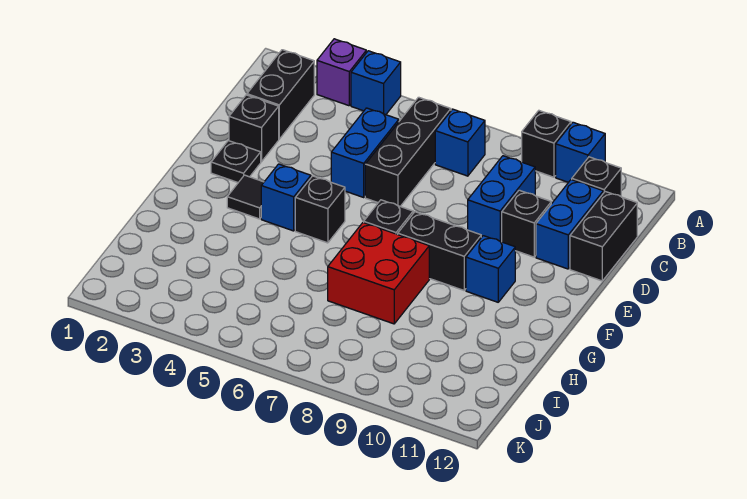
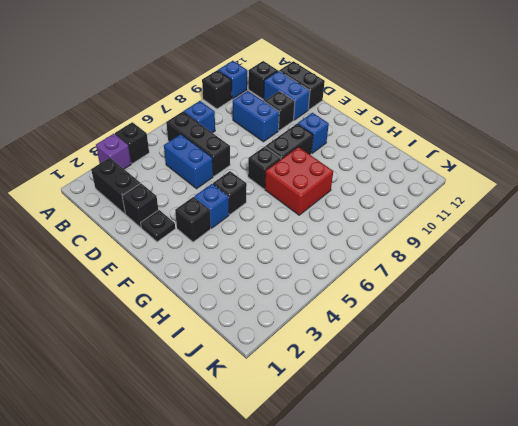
blue brick A4 level 1 -> black brick A4 level 1
black tile F3 level 1 -> black brick F3 level 1

